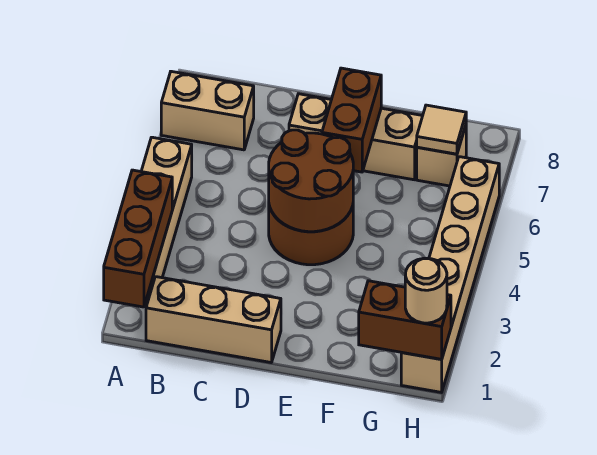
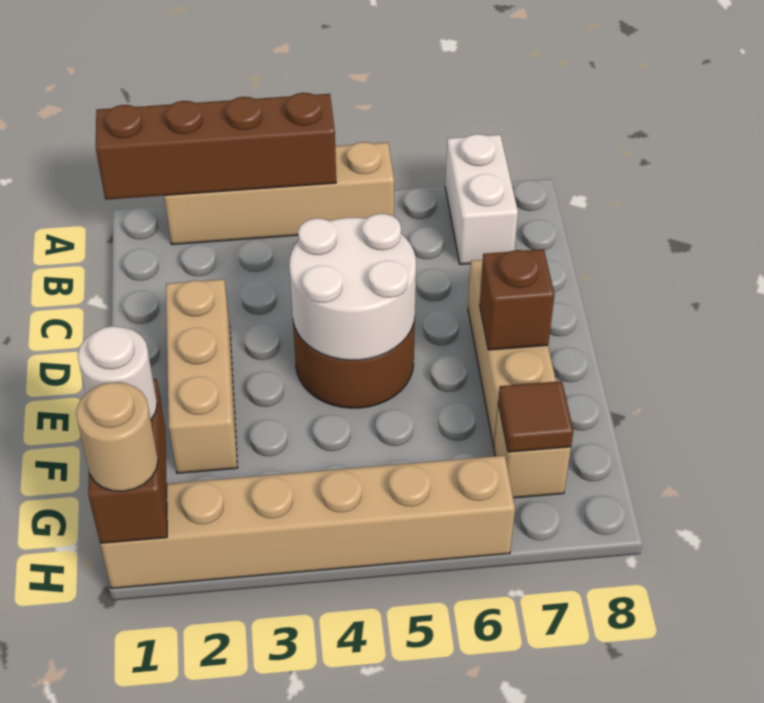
brown brick A1:A3 level 2 -> brown brick A1:A4 level 2
tan brick A7:B7 level 1 -> white brick A7:B7 level 1
tan brick B1:D1 level 1 -> tan brick D2:F2 level 1
brown round brick D4:E5 level 2 -> white round brick D4:E5 level 2
brown brick E6:E7 level 2 -> brown brick E7 level 2
none -> white round brick G1 level 3
tan tile G7 level 2 -> brown tile G7 level 2

